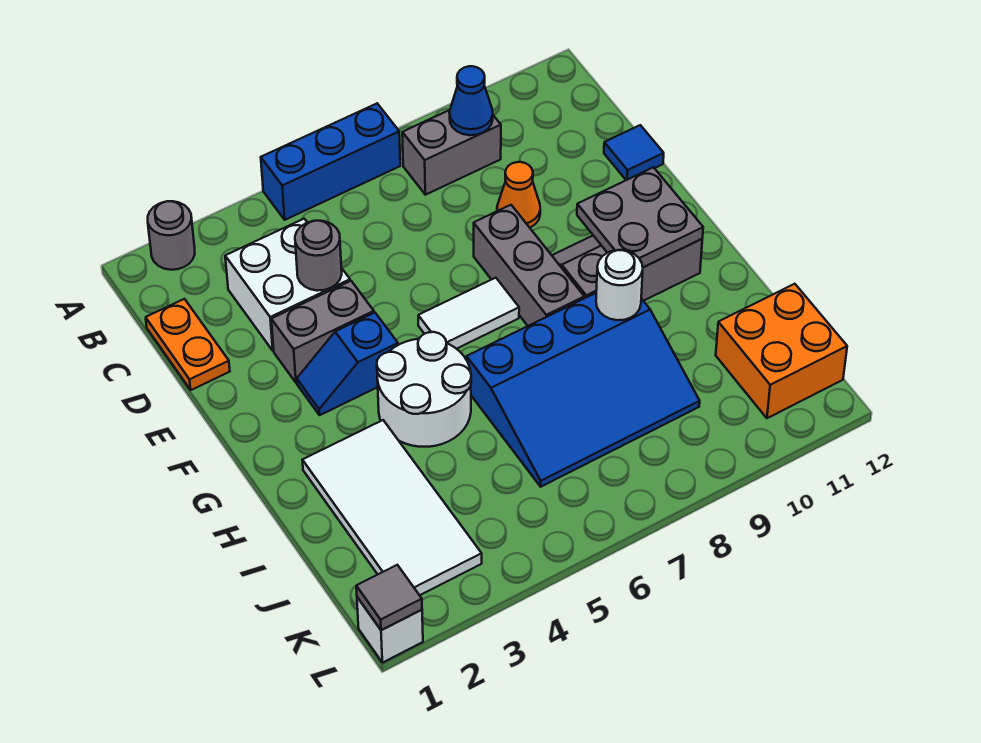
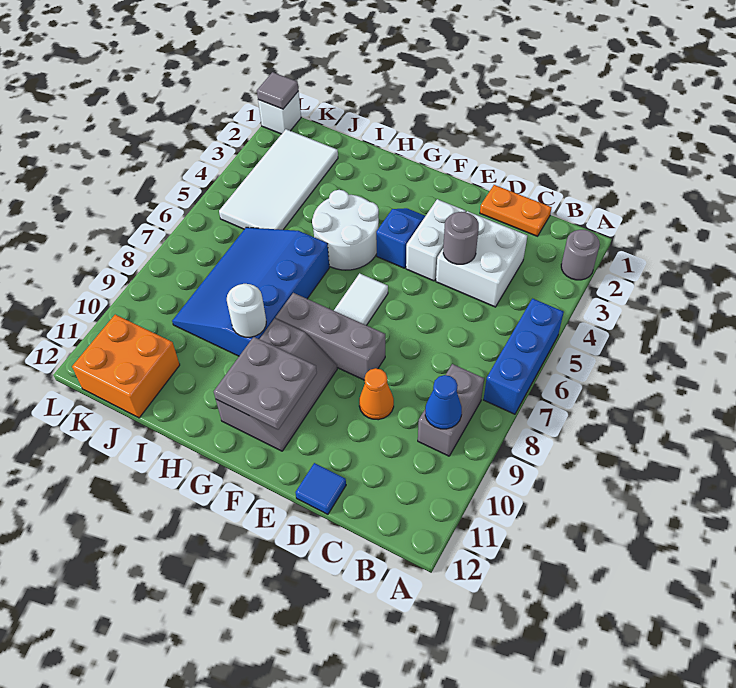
grey brick E3:E4 level 1 -> white brick E3:E4 level 1
white tile H2:K3 level 1 -> white tile J2:K5 level 1

